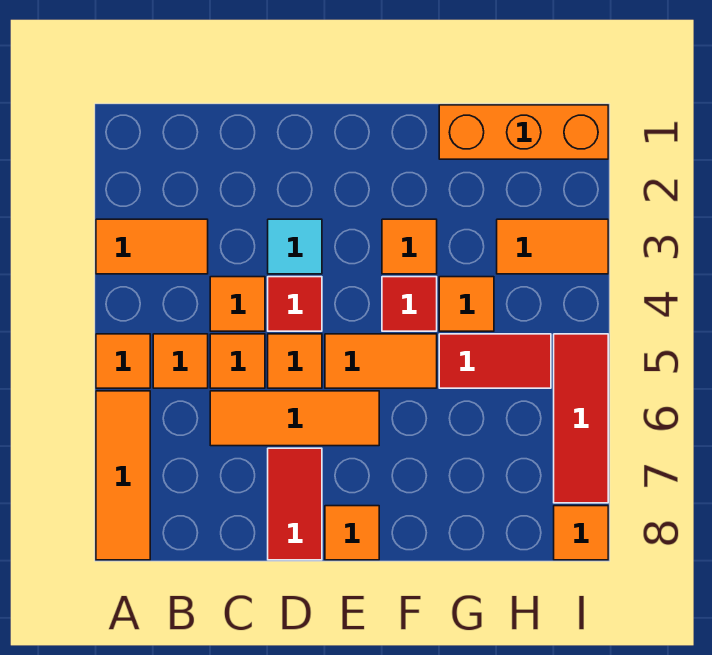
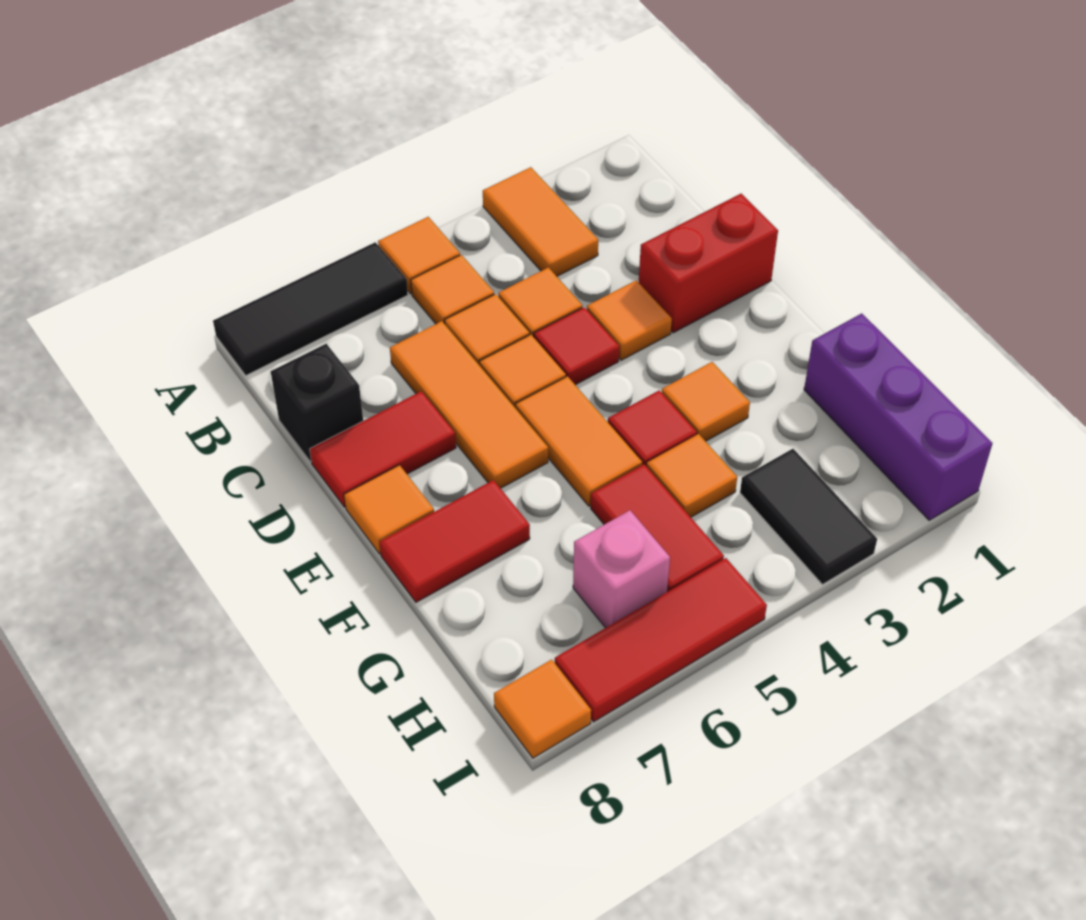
orange tile A6:A8 level 1 -> black tile A6:A8 level 1
none -> black brick C8 level 1
none -> red brick D1:D2 level 1
cyan tile D3 level 1 -> orange tile D3 level 1
none -> red tile F7:F8 level 1
orange brick G1:I1 level 1 -> purple brick G1:I1 level 1
orange tile H3:I3 level 1 -> black tile H3:I3 level 1
none -> pink brick H6 level 1

